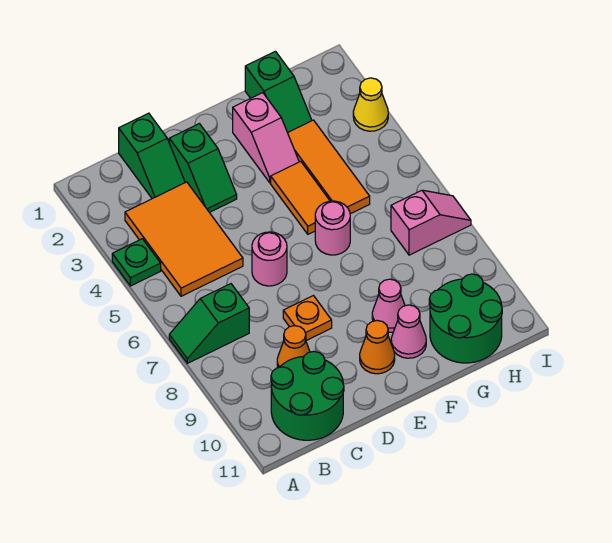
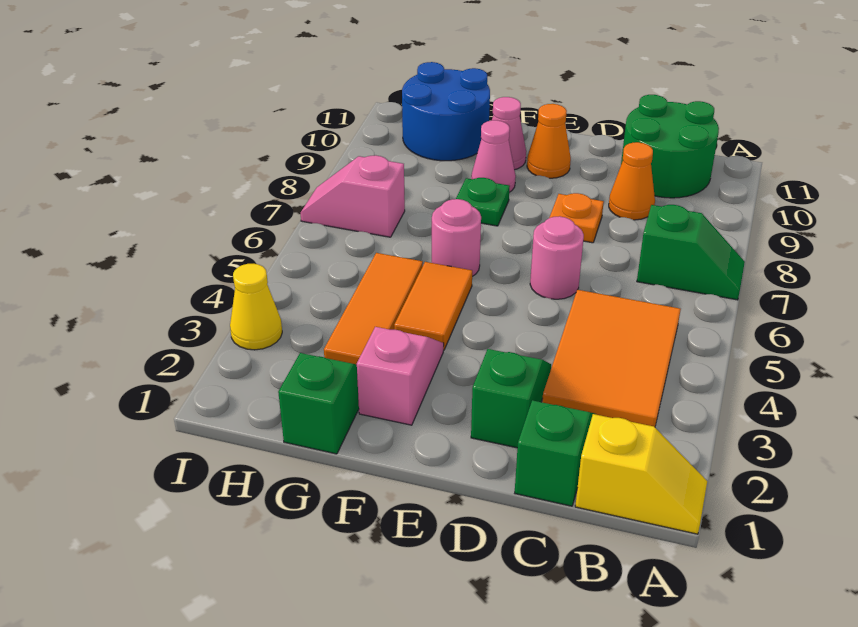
none -> yellow slope A1:B1 level 1 top B
green plate A4 level 1 -> green plate F8 level 1
green round brick G10:H11 level 1 -> blue round brick G10:H11 level 1

